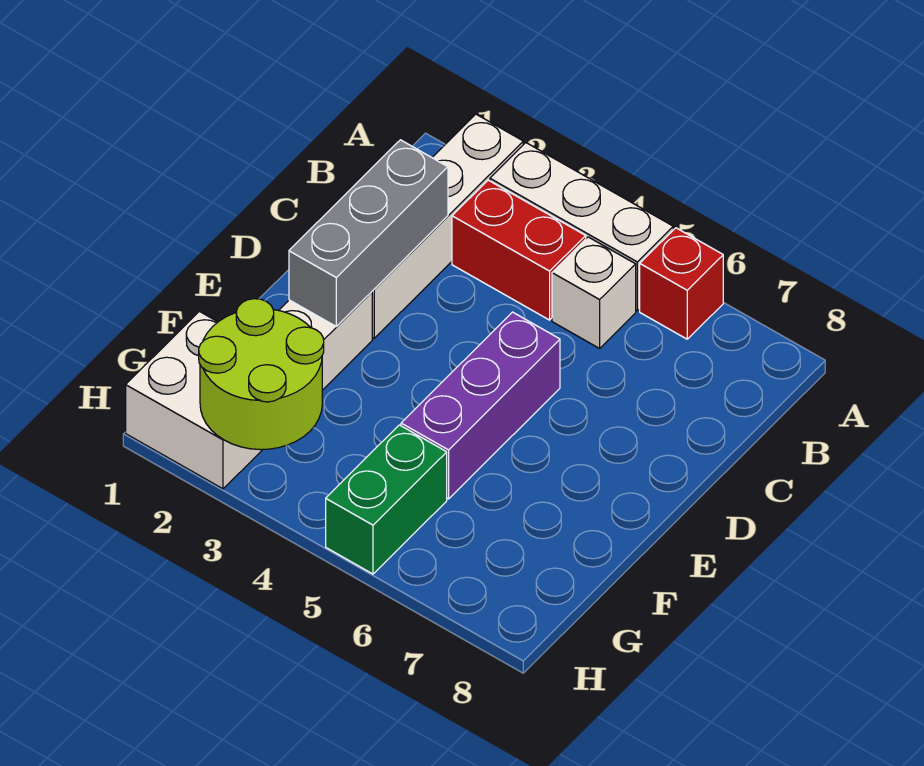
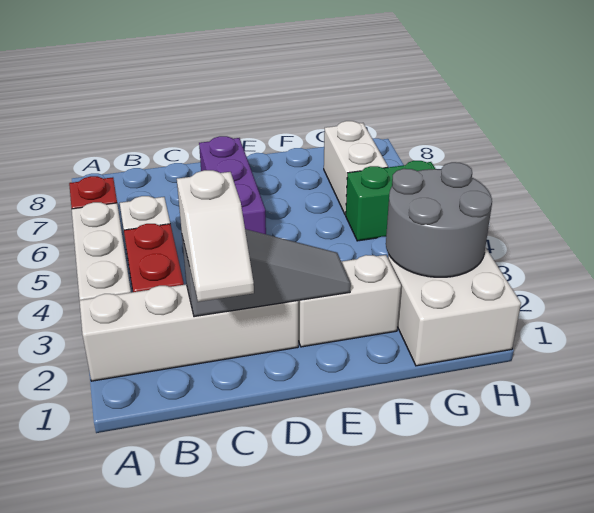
none -> white slope C1:C2 level 3 top 2
grey brick C2:E2 level 2 -> grey slope C2:E2 level 2 top C
purple brick D5:F5 level 1 -> purple brick D5:D7 level 1
lime round brick G2:H3 level 2 -> grey round brick G2:H3 level 2
none -> white brick G6:G7 level 1

